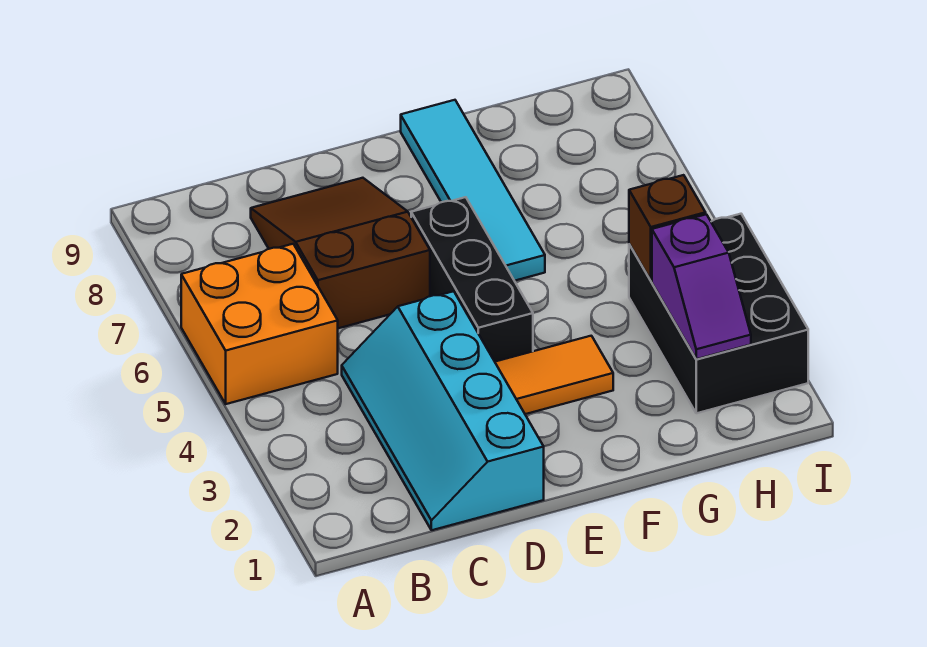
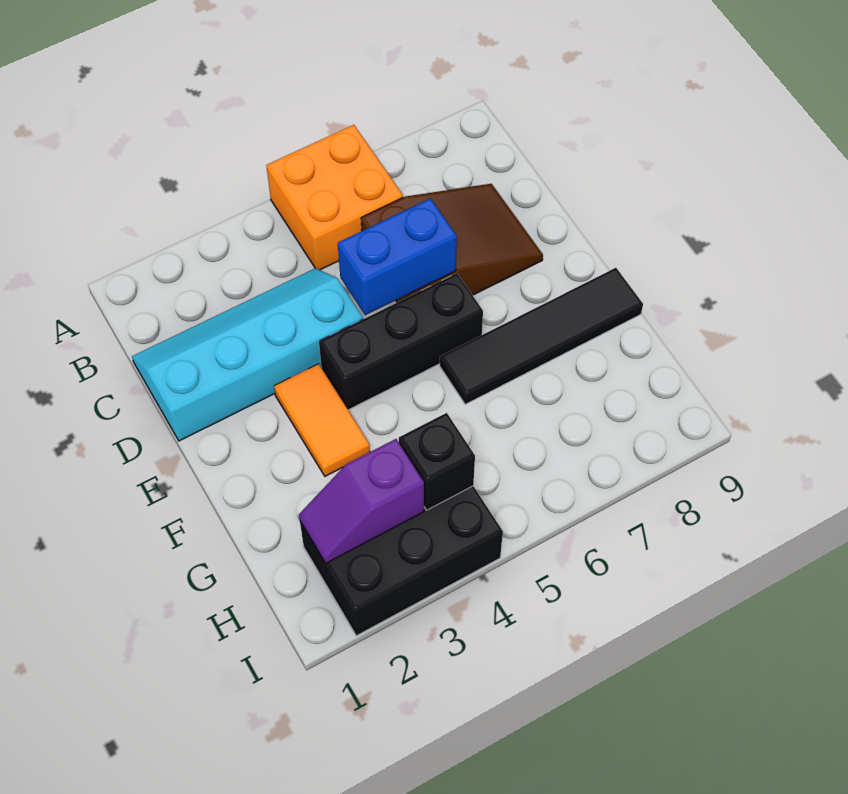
none -> blue brick D5:D6 level 2
cyan tile F6:F9 level 1 -> black tile F6:F9 level 1
brown brick H4 level 2 -> black brick H4 level 2

